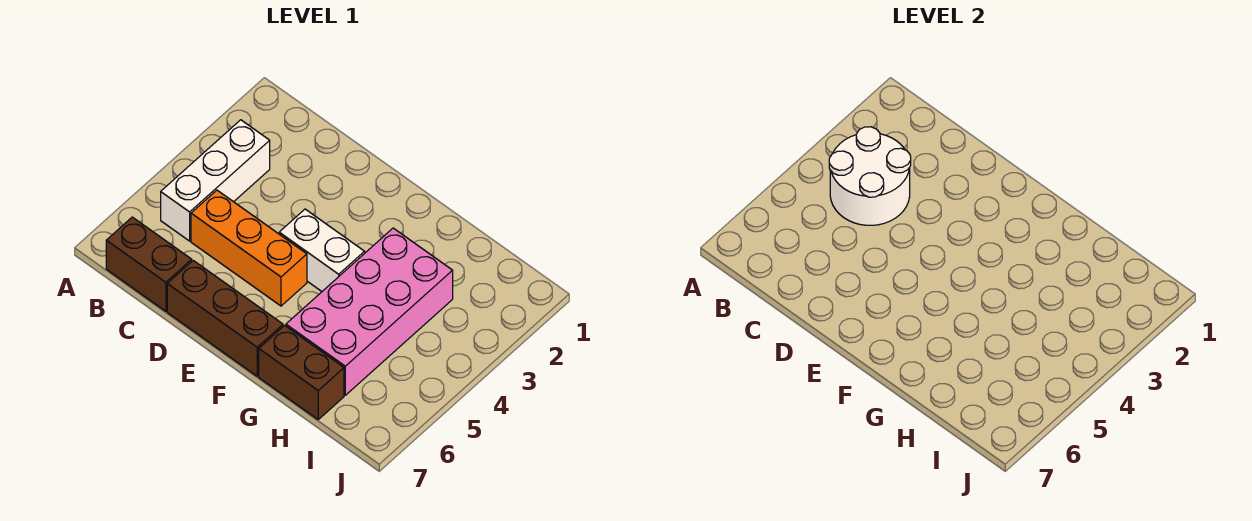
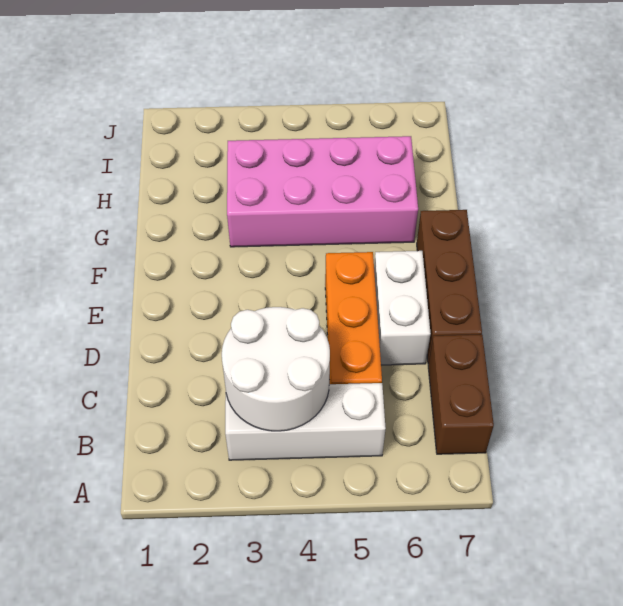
white brick E4:F4 level 1 -> white brick D6:E6 level 1
brown brick G7:H7 level 1 -> none

